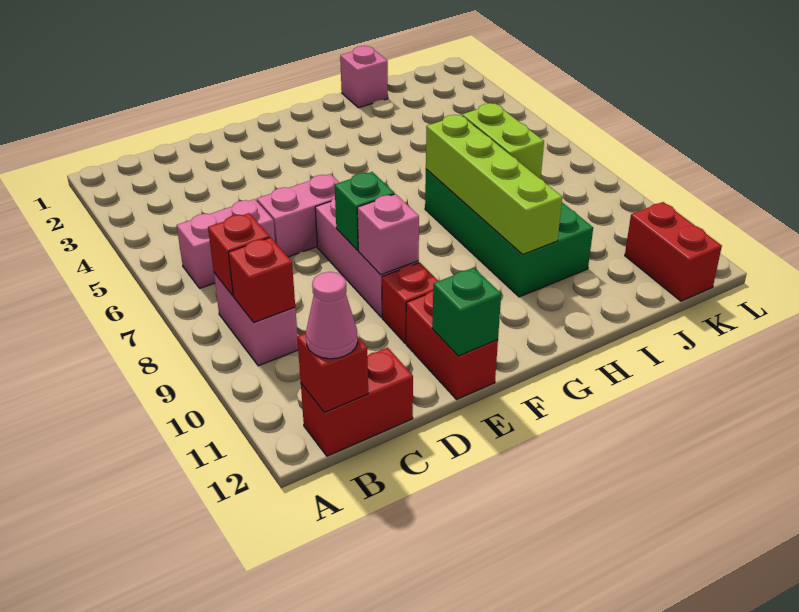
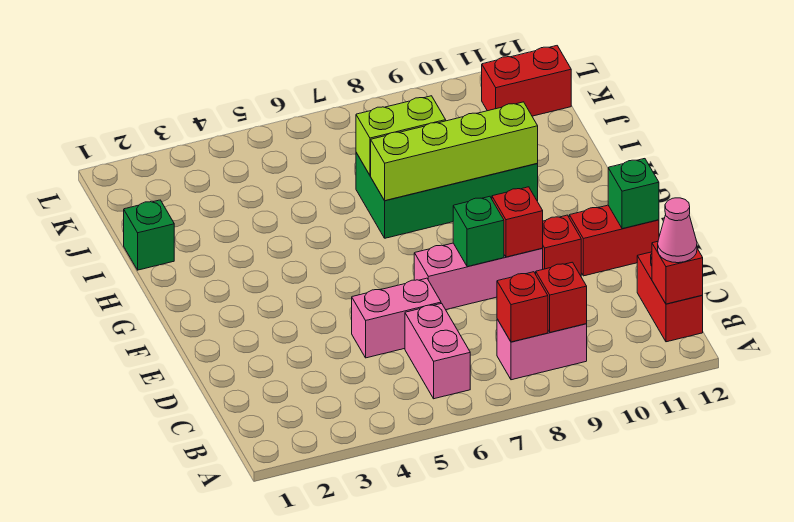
pink brick D6:E6 level 1 -> pink brick D5:D6 level 1
pink brick E9 level 2 -> red brick E9 level 2
pink brick I1 level 1 -> green brick I1 level 1

